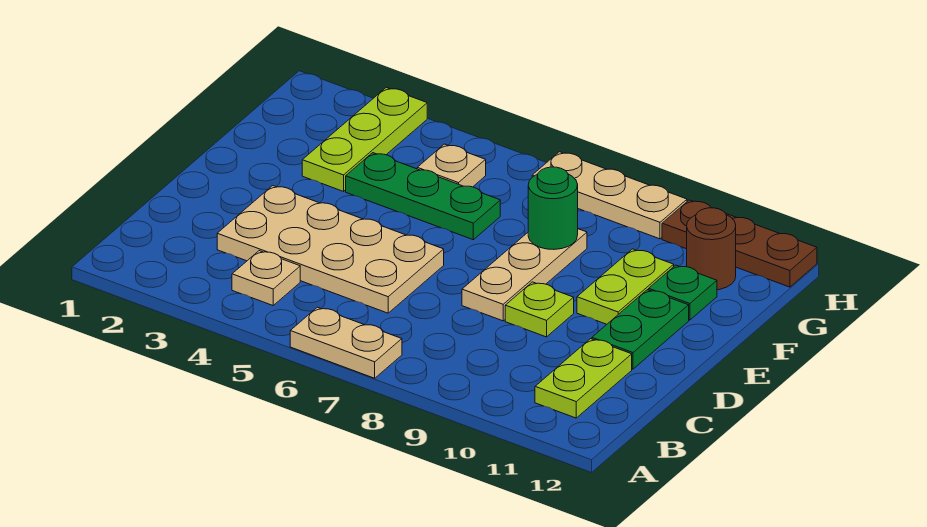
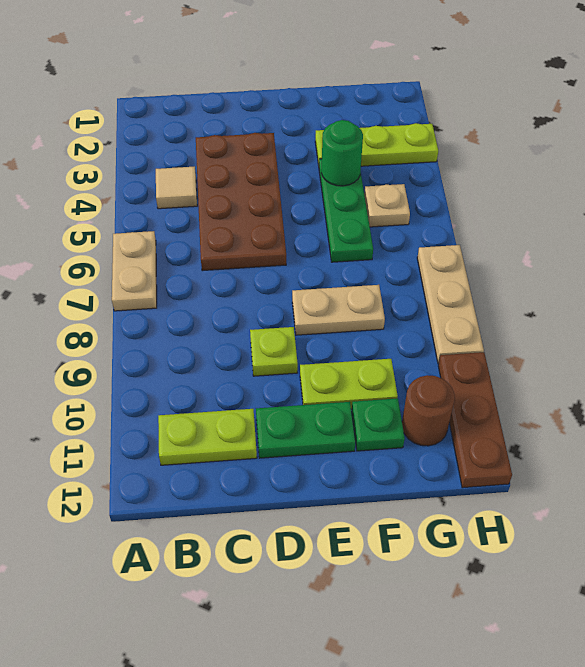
tan plate B4 level 1 -> tan tile B4 level 1
tan plate C3:D6 level 1 -> brown plate C3:D6 level 1
tan plate D8:F8 level 1 -> tan plate E8:F8 level 1
green round brick F8 level 2 -> green round brick F4 level 2

